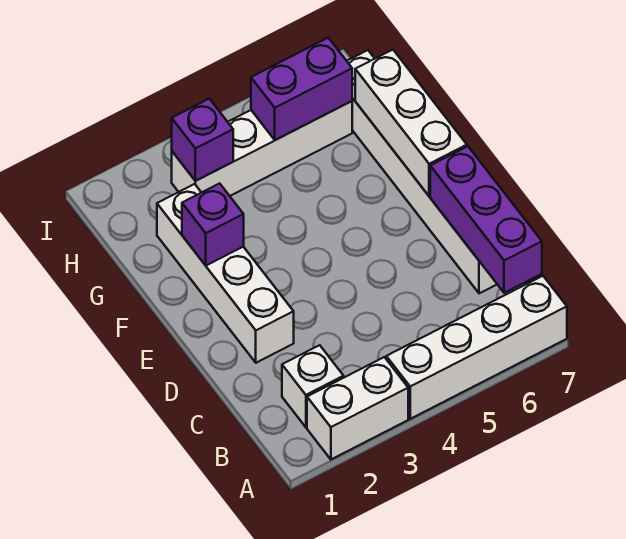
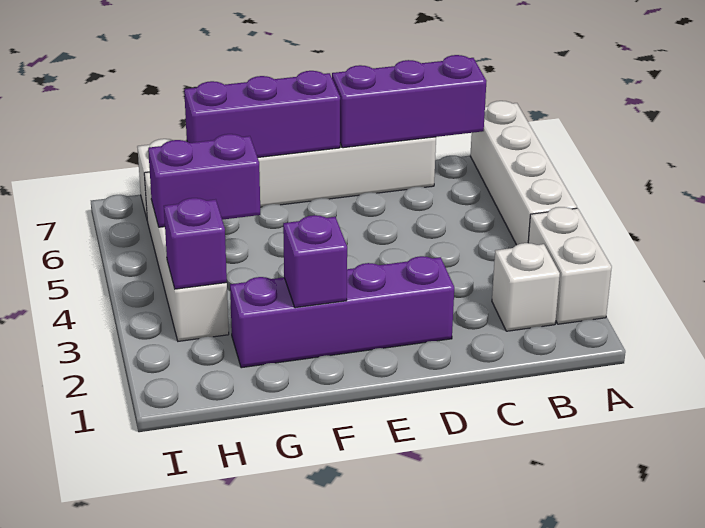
white brick D2:G2 level 1 -> purple brick D2:G2 level 1
white brick E7:G7 level 2 -> purple brick E7:G7 level 2
purple brick H5:H6 level 2 -> purple brick G5:H5 level 2

